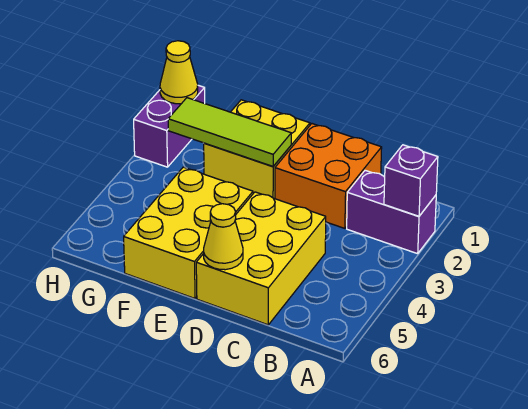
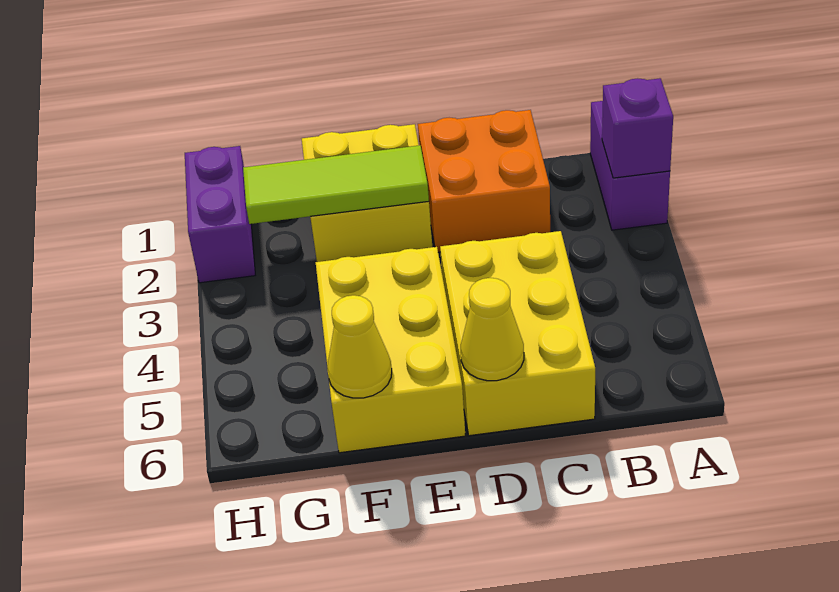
purple brick A2:B2 level 1 -> purple brick A1:A2 level 1
yellow cone H1 level 2 -> yellow cone F6 level 2

